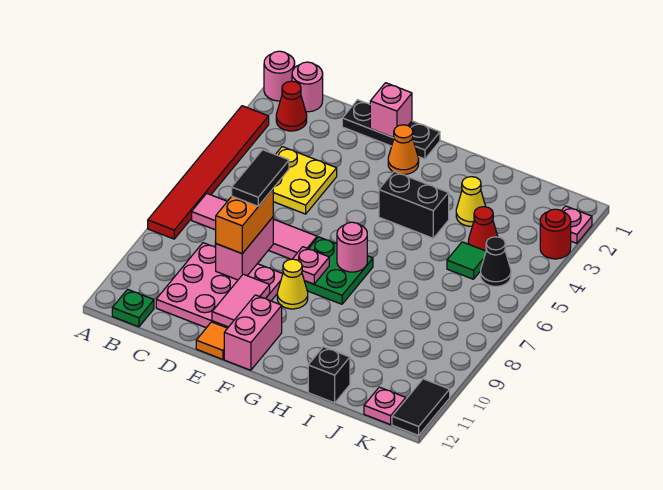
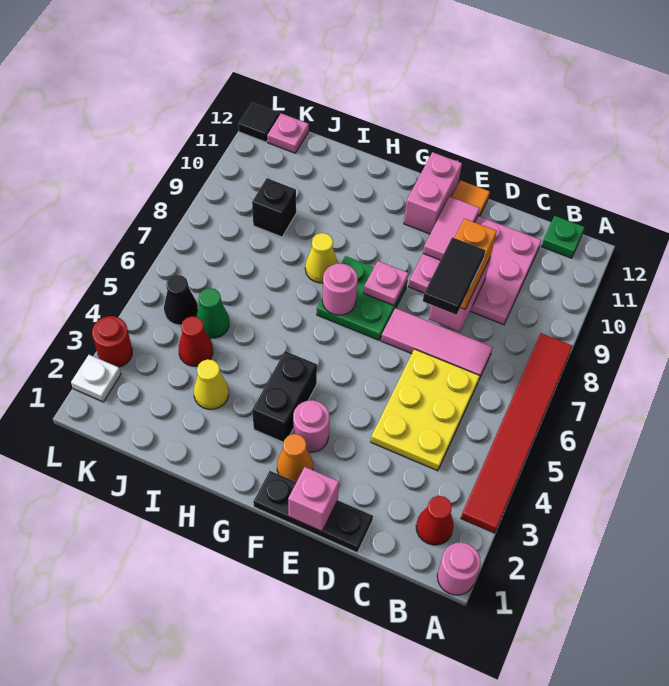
pink round brick B1 level 1 -> pink round brick F3 level 1
pink tile B7:E7 level 1 -> pink tile C7:E7 level 1
yellow plate C4:D5 level 1 -> yellow plate C4:D6 level 1
yellow cone F9 level 1 -> yellow cone H8 level 1
black brick G4:H4 level 1 -> black brick G3:G4 level 1
black brick I12 level 1 -> black brick J9 level 1
green tile J5 level 1 -> green cone J5 level 1
pink plate L2 level 1 -> white plate L2 level 1
black tile L11:L12 level 1 -> black tile L12 level 1

